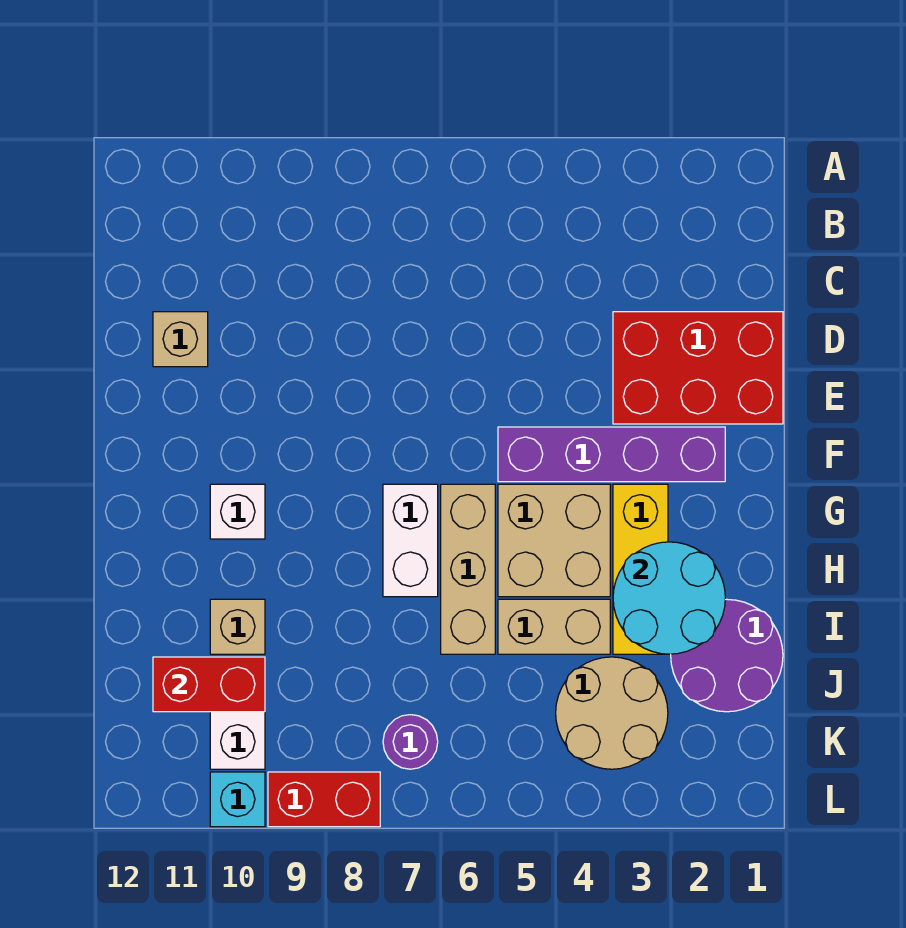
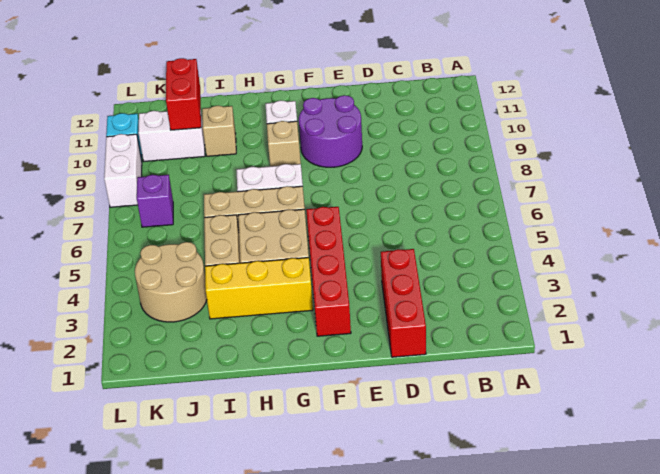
red brick D1:E3 level 1 -> red brick D1:D3 level 1
tan brick D11 level 1 -> tan brick G9 level 1
purple brick F2:F5 level 1 -> red brick F2:F5 level 1
cyan round brick H2:I3 level 2 -> none
purple round brick I1:J2 level 1 -> purple round brick E9:F10 level 1
purple round brick K7 level 1 -> purple brick K7 level 1
red brick L8:L9 level 1 -> white brick L8:L9 level 1

